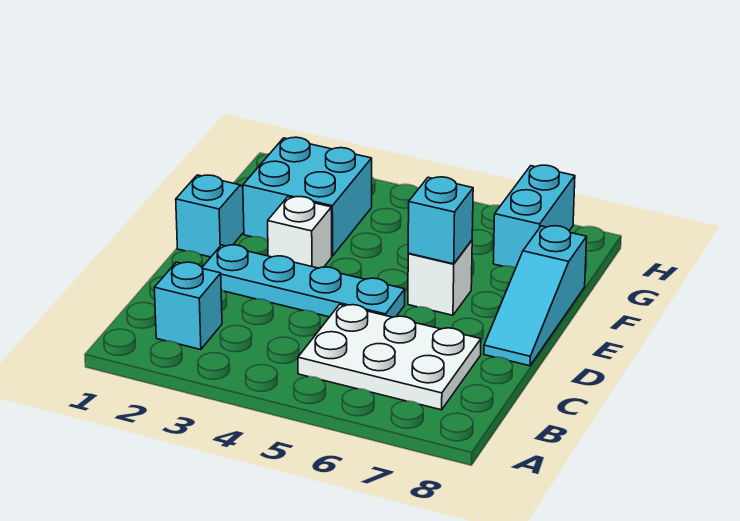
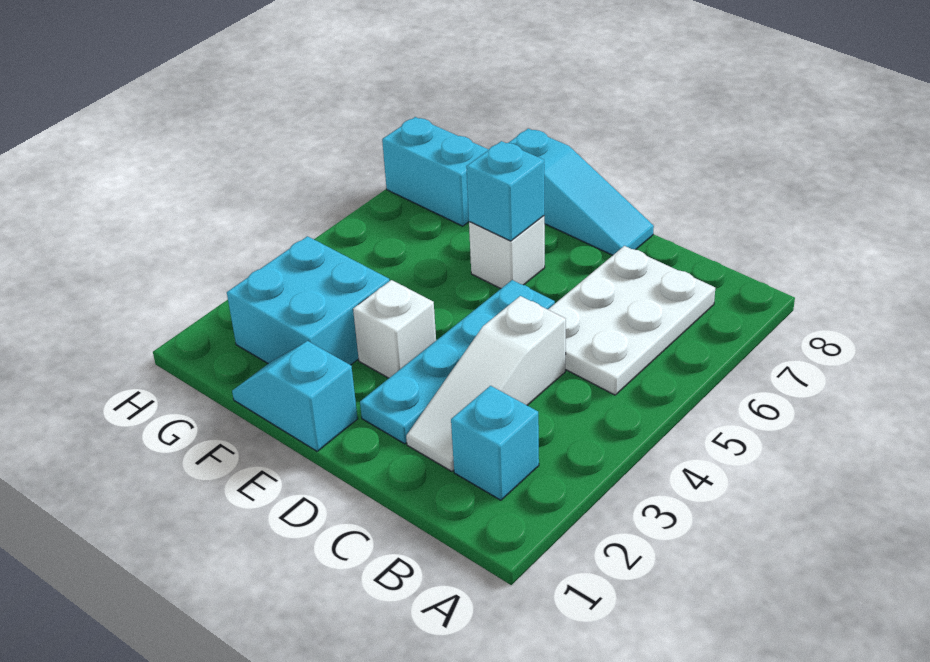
none -> white slope C2:C4 level 1 top 4

